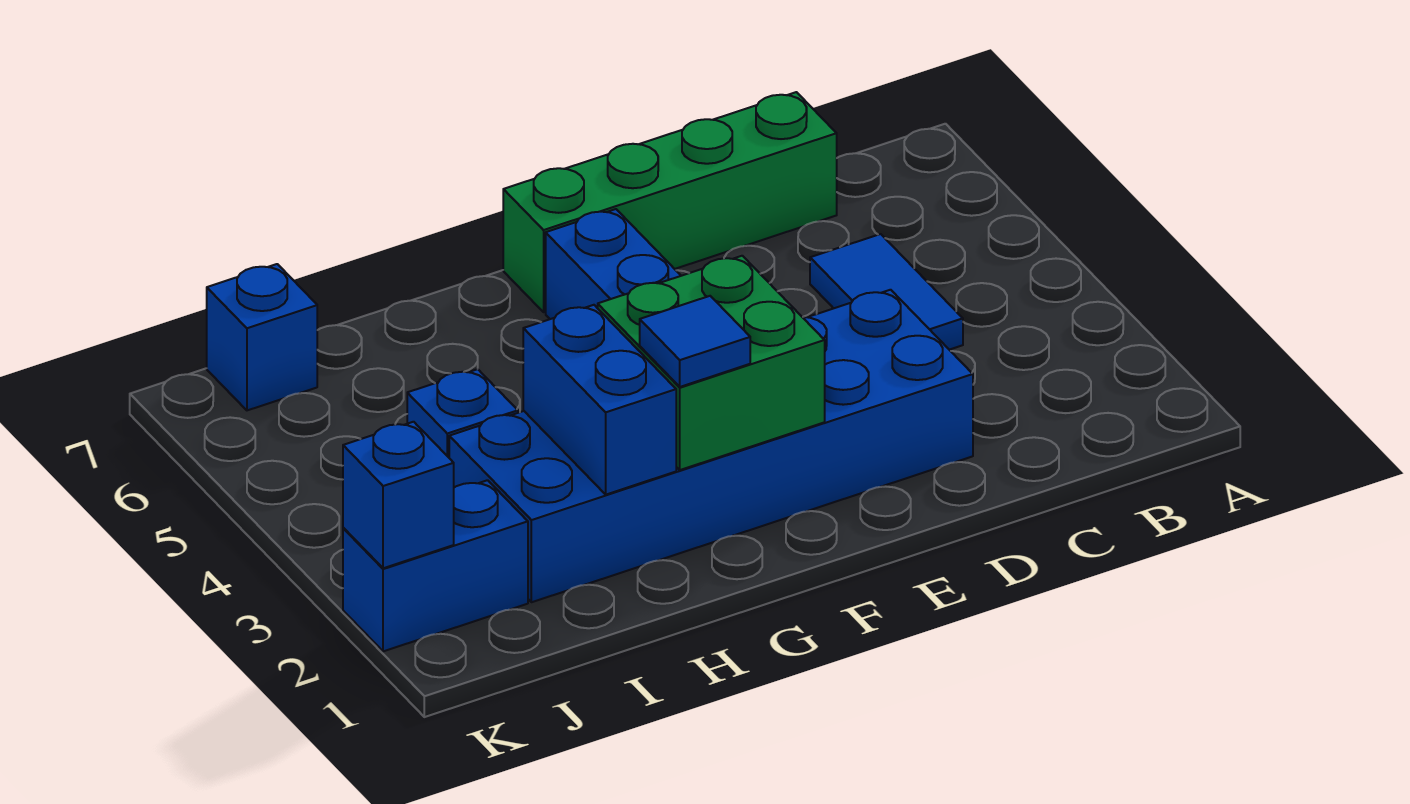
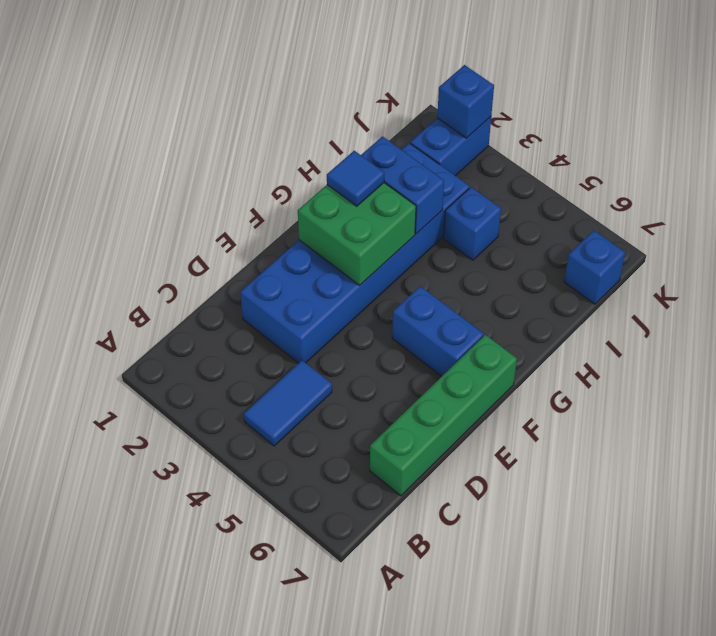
blue tile C4:C5 level 1 -> blue tile B4:C4 level 1

